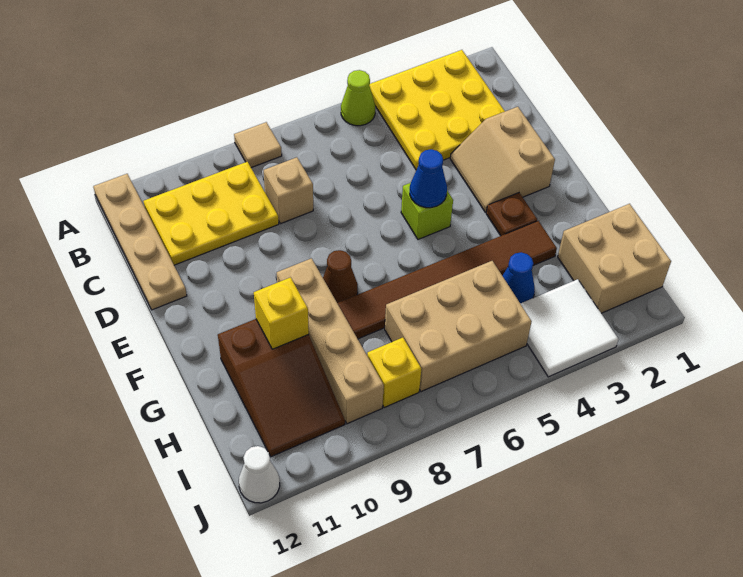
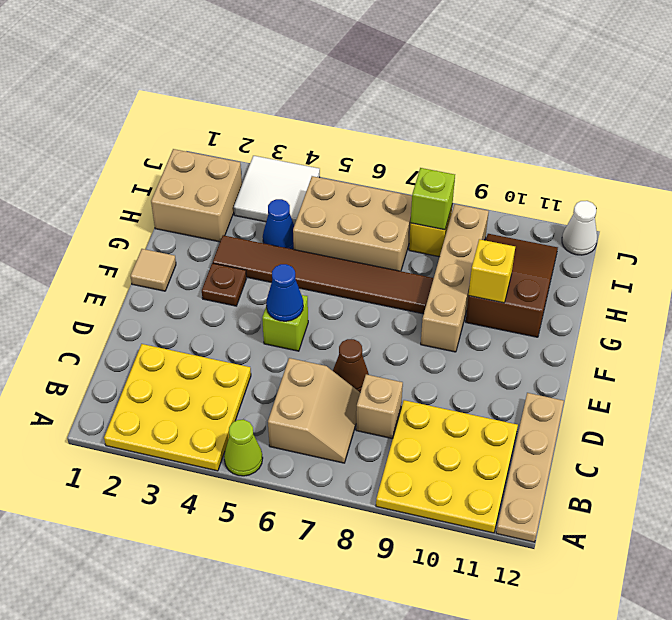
tan tile A8 level 1 -> tan tile F1 level 1
yellow plate B9:C11 level 1 -> yellow plate A9:C11 level 1
tan slope D2:E3 level 1 top 2 -> tan slope B6:C7 level 1 top 6
brown cone F8 level 1 -> brown cone D7 level 1
none -> lime brick I8 level 2

